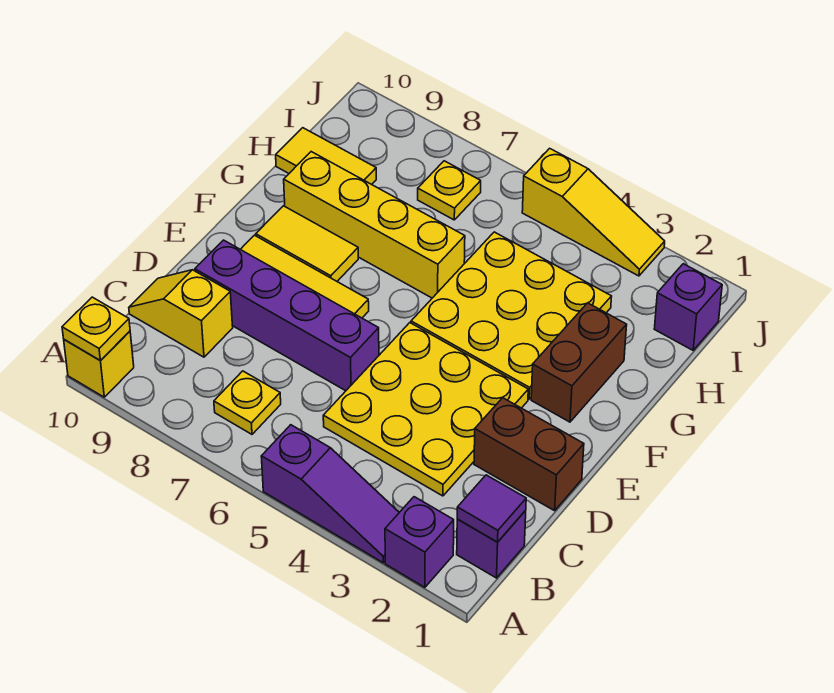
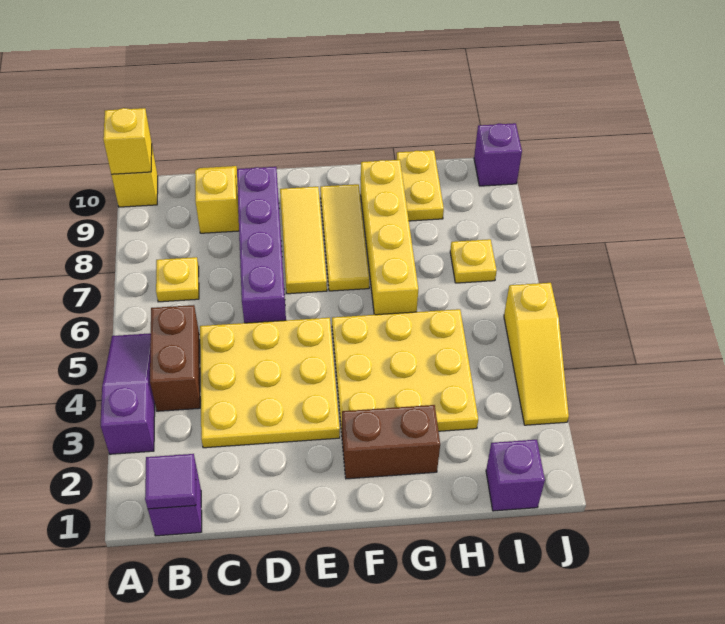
purple brick A2 level 1 -> purple brick J10 level 1
purple slope A3:A5 level 1 top 5 -> purple slope A3:A5 level 1 top 3
yellow plate A10 level 2 -> yellow brick A10 level 2
brown brick D1:D2 level 1 -> brown brick B4:B5 level 1
yellow tile F8:F9 level 1 -> yellow tile F7:F9 level 1
yellow tile H9:H10 level 1 -> yellow plate H9:H10 level 1

